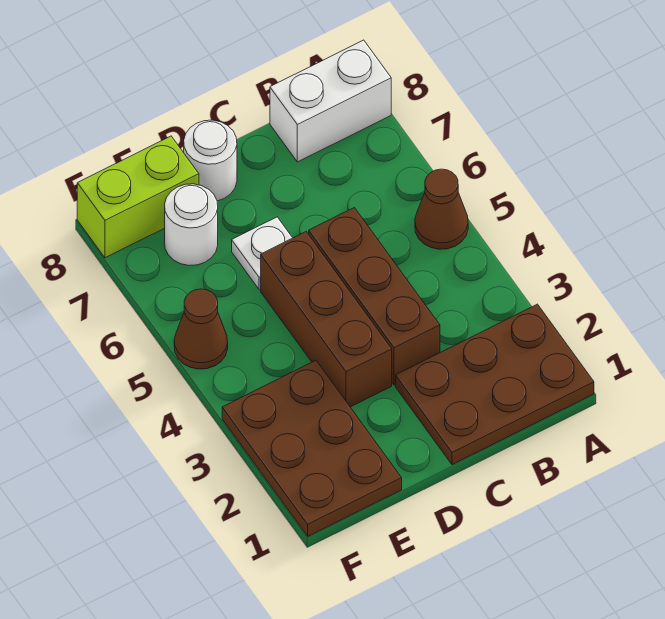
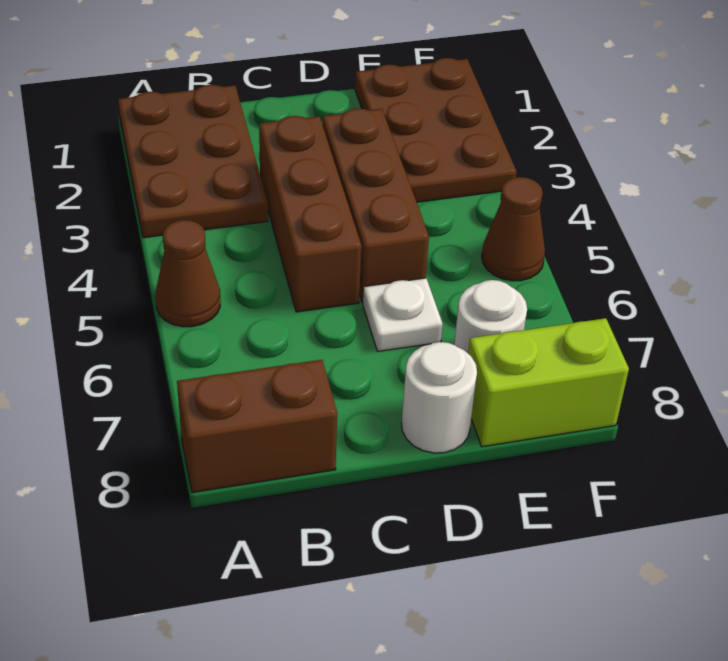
brown plate A1:C2 level 1 -> brown plate A1:B3 level 1
white brick A8:B8 level 1 -> brown brick A8:B8 level 1

